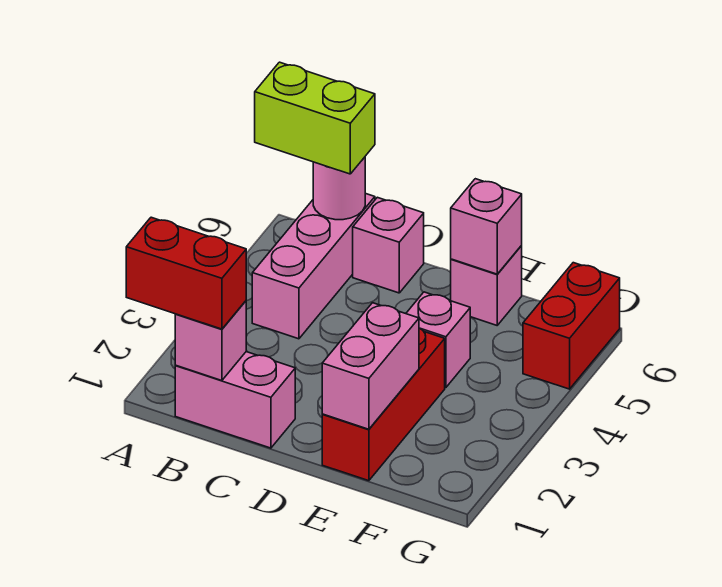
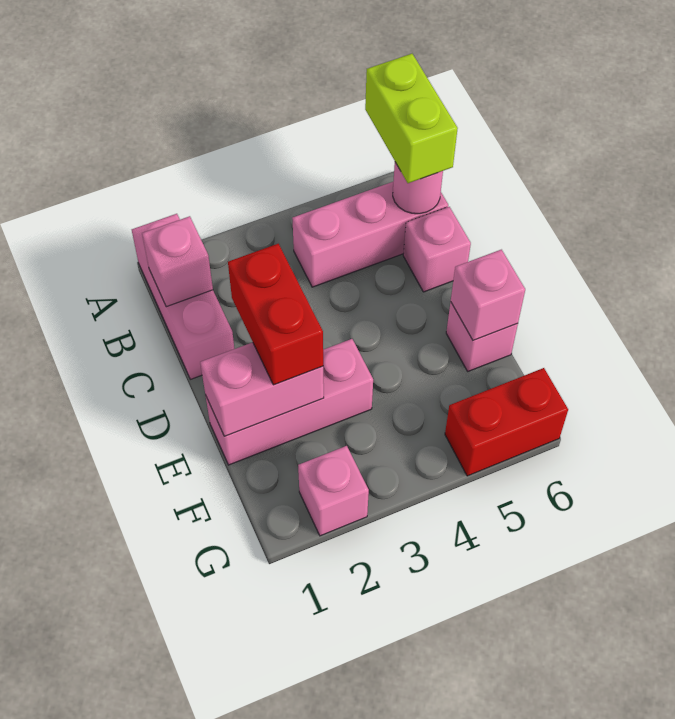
red brick A1:B1 level 3 -> red brick D2:E2 level 3
pink brick B1:C1 level 1 -> pink brick A1:C1 level 1
red brick E1:E3 level 1 -> pink brick E1:E3 level 1
pink brick E4 level 1 -> pink brick G2 level 1

